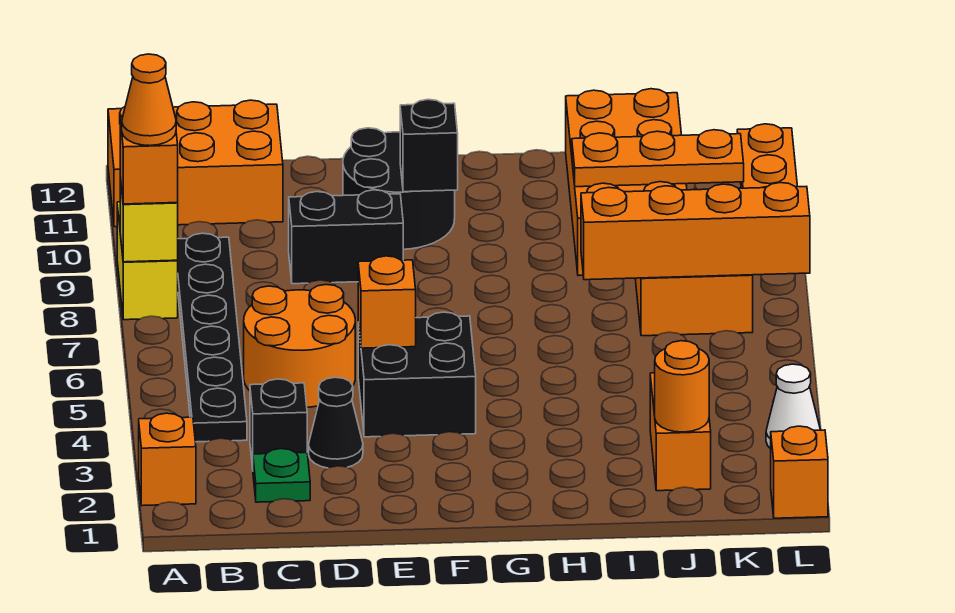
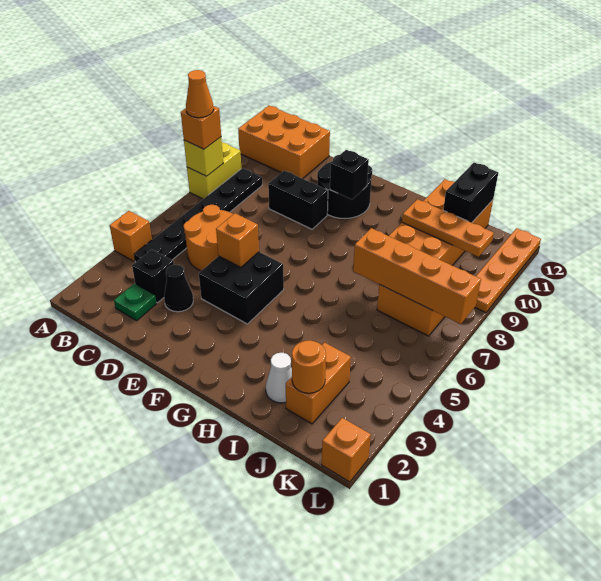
orange brick A2 level 1 -> orange brick A4 level 1
none -> black brick J11:J12 level 2
white cone L3 level 1 -> white cone I2 level 1

